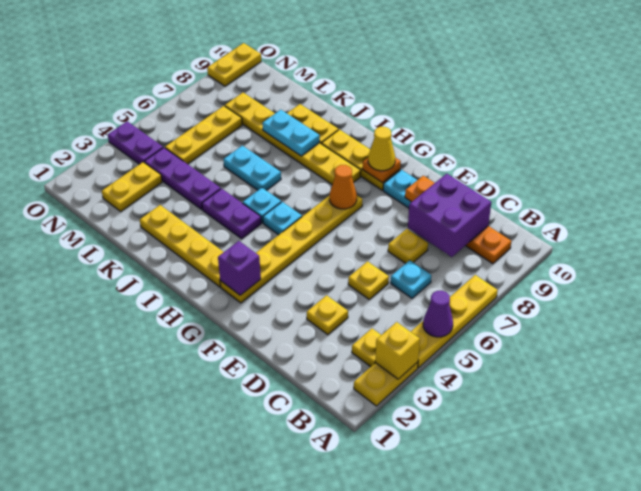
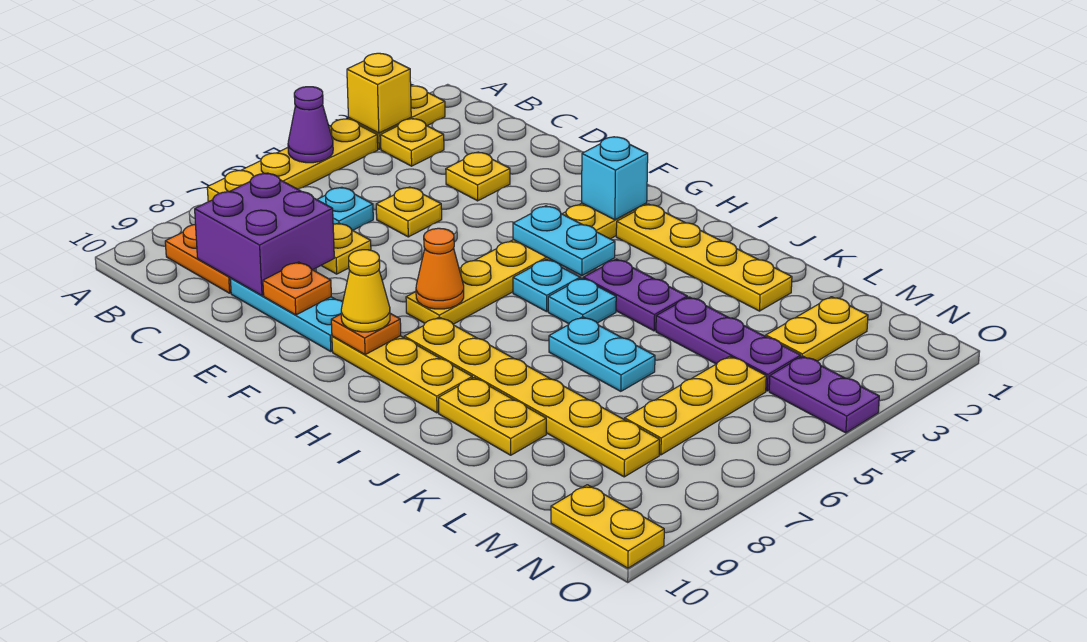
purple brick G2 level 2 -> cyan brick G2 level 2
cyan plate J8:K8 level 2 -> cyan plate G4:H4 level 2
yellow plate O9:O10 level 1 -> yellow plate N10:O10 level 1

